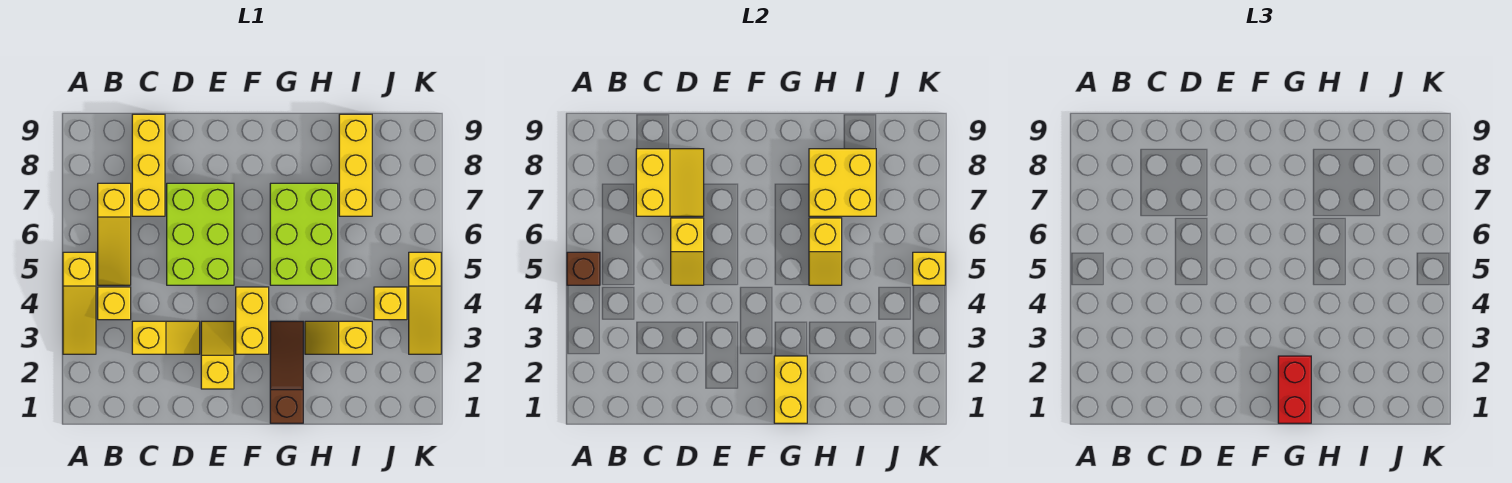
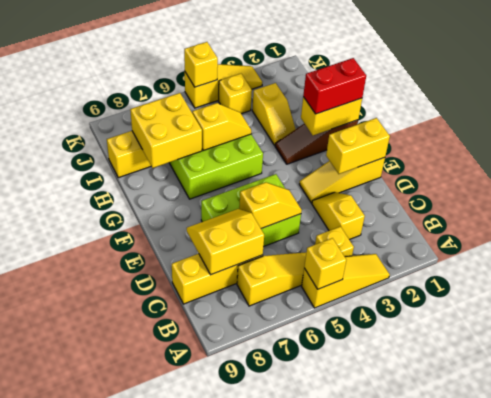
brown brick A5 level 2 -> yellow brick A5 level 2
yellow slope E2:E3 level 1 top 2 -> yellow slope E1:E3 level 1 top 1
yellow brick F3:F4 level 1 -> yellow brick E1:E2 level 2

